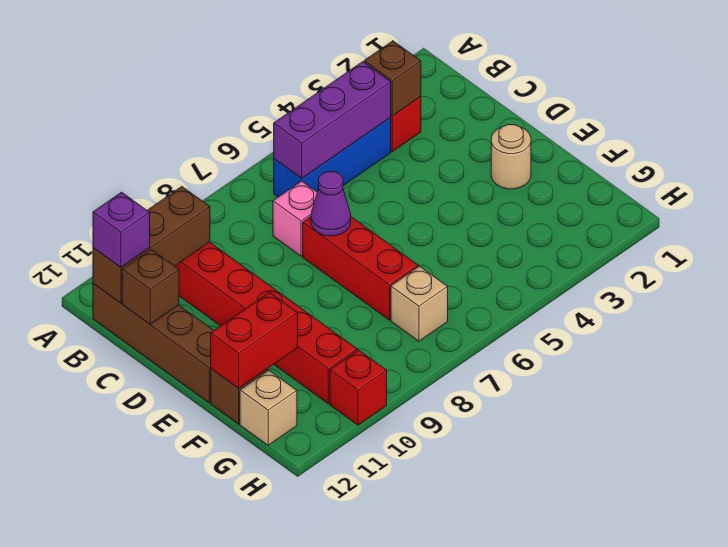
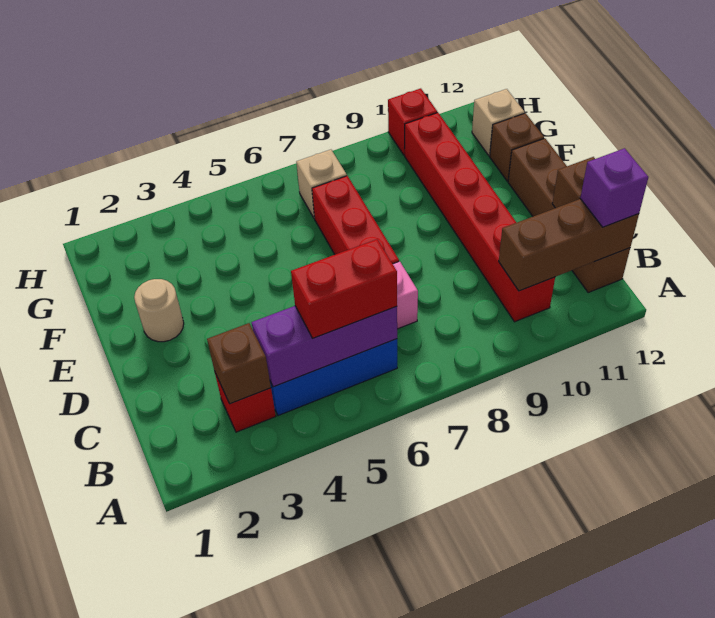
purple cone D7 level 2 -> none
red brick F11:F12 level 2 -> red brick B5:B6 level 3

